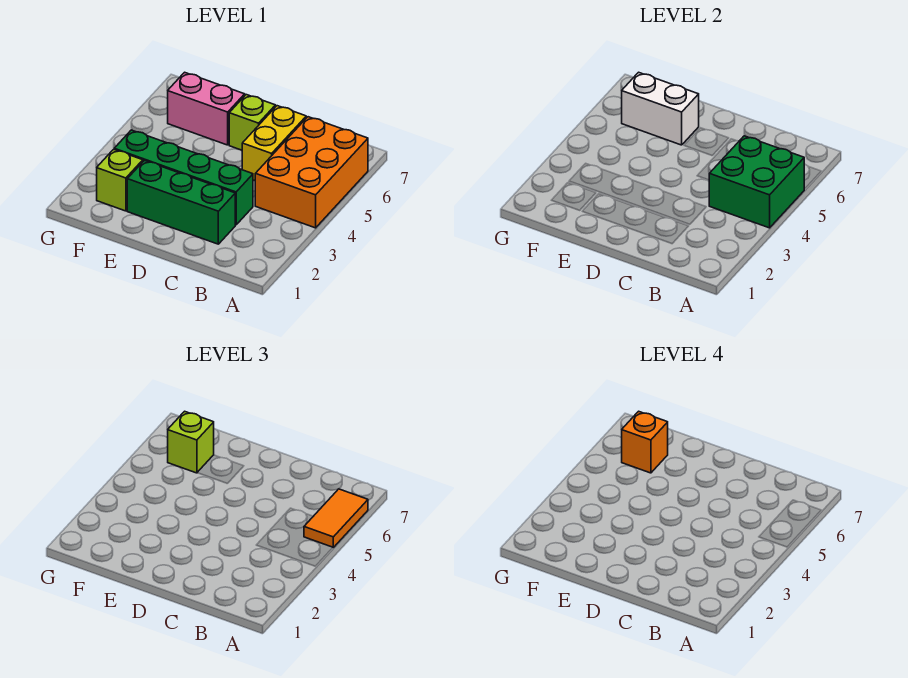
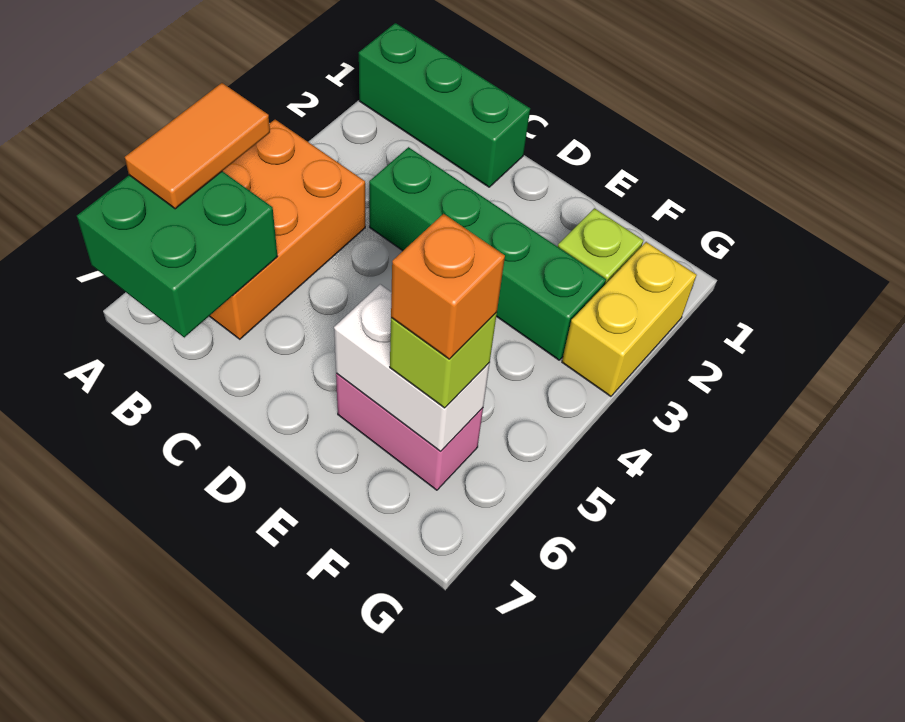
green brick A4:B5 level 2 -> green brick A6:B7 level 2
green brick C2:E2 level 1 -> green brick A1:C1 level 1
yellow brick C5:C6 level 1 -> yellow brick G2:G3 level 1
lime brick D6 level 1 -> none

